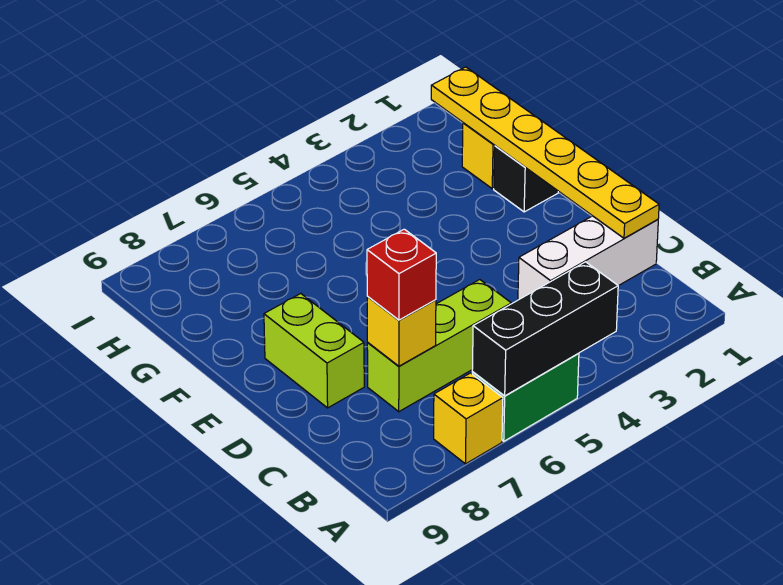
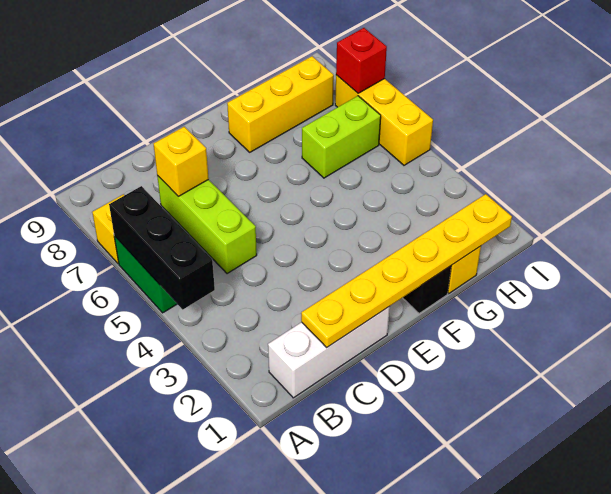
white brick C1:C3 level 1 -> white brick B1:D1 level 1
red brick C7 level 3 -> red brick I7 level 2
lime brick D8:E8 level 1 -> lime brick G6:H6 level 1
none -> yellow brick F8:H8 level 1
none -> yellow brick I5:I7 level 1

